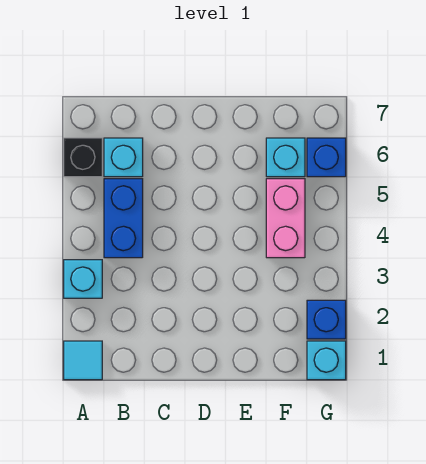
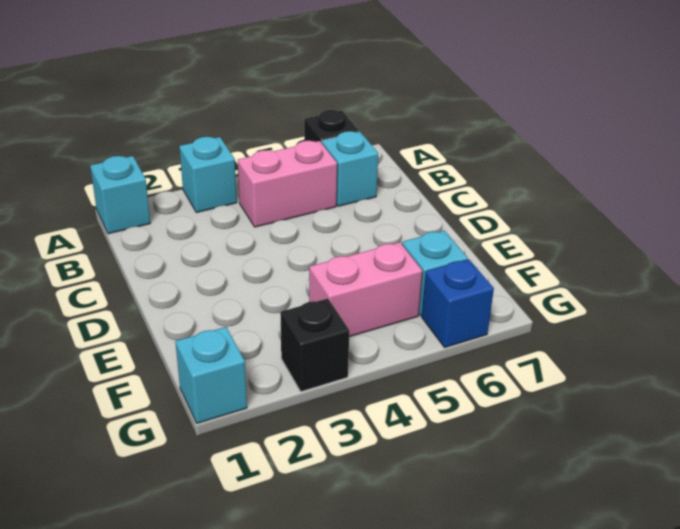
cyan tile A1 level 1 -> cyan brick A1 level 1
blue brick B4:B5 level 1 -> pink brick B4:B5 level 1
blue brick G2 level 1 -> none
none -> black brick G3 level 1

